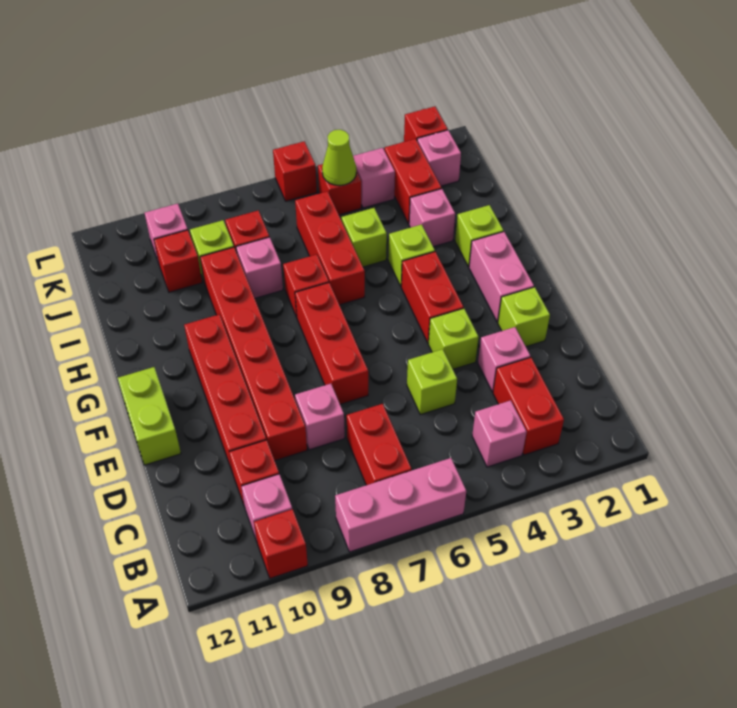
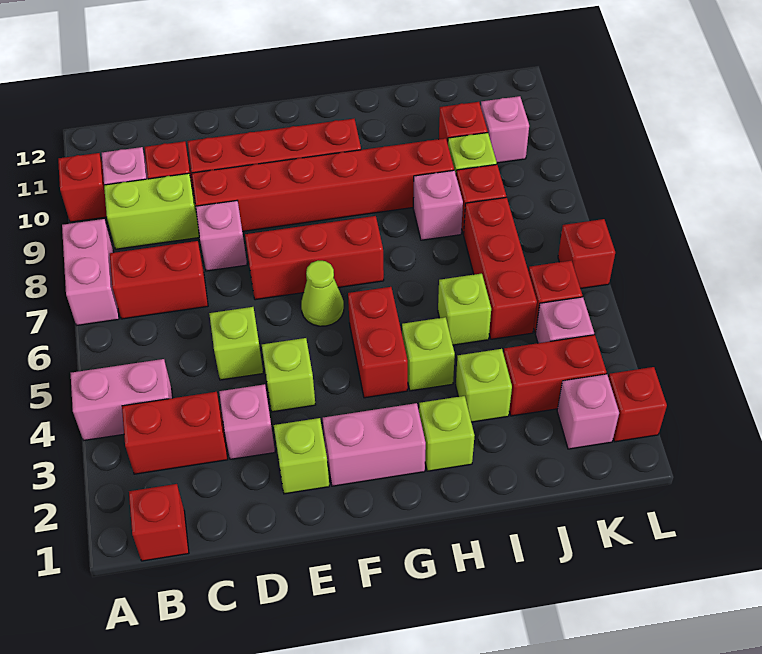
pink brick A6:A8 level 1 -> pink brick A7:A8 level 1
pink brick B4 level 1 -> pink brick A4:B4 level 1
lime brick E12:F12 level 1 -> lime brick B9:C9 level 1
red brick F4:G4 level 1 -> red brick G4:G5 level 1
red brick H6:J6 level 1 -> red brick J5:J7 level 1
red brick H7 level 1 -> red brick B1 level 1
pink brick I3 level 1 -> lime brick I3 level 1
lime cone K5 level 2 -> lime cone F6 level 1

